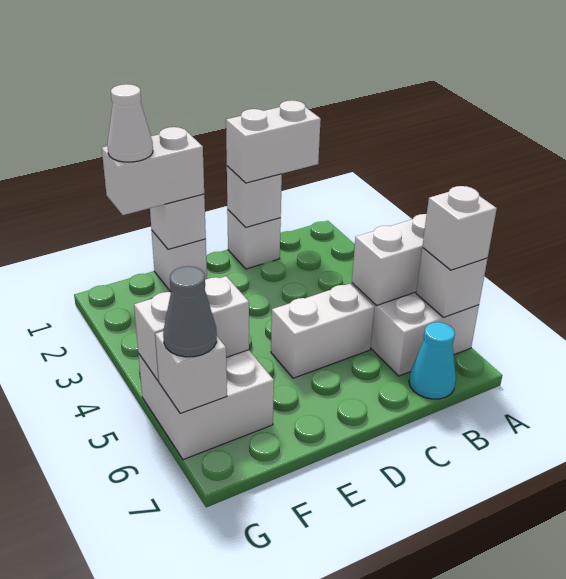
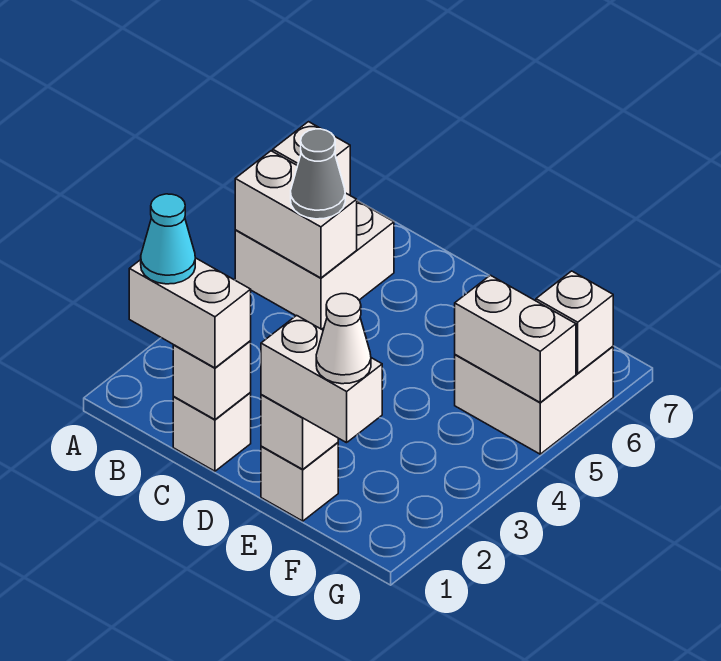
white brick A6 level 3 -> none
cyan cone B7 level 1 -> cyan cone B1 level 4
white brick C5:D5 level 1 -> none
grey cone G6 level 3 -> grey cone B5 level 3

